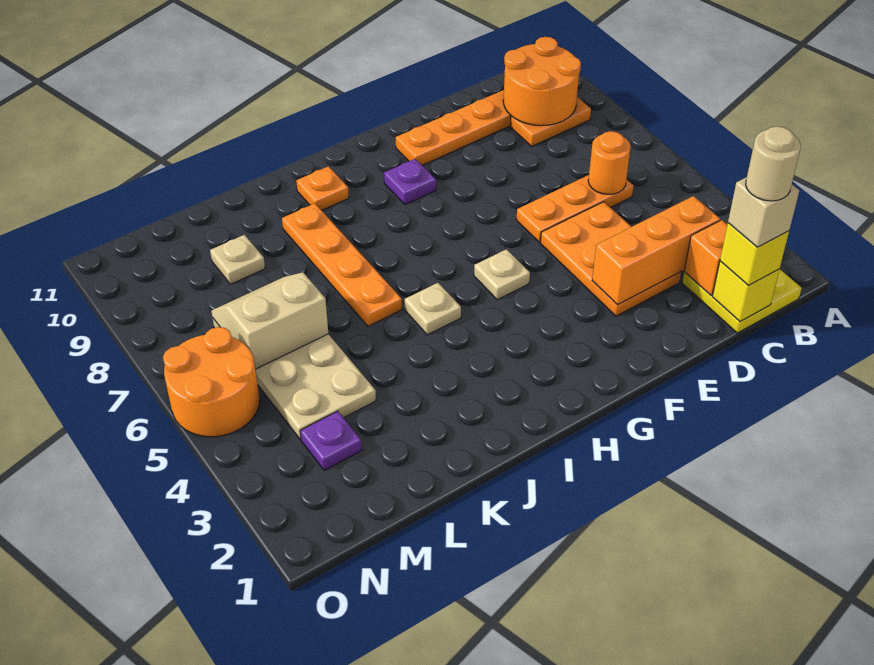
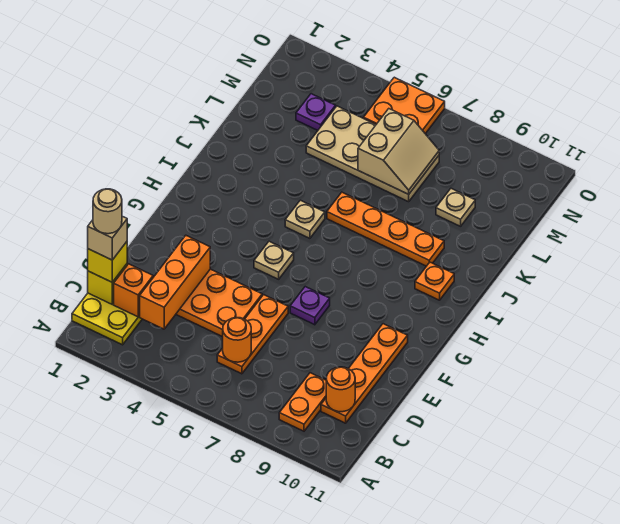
orange round brick B9:C10 level 2 -> orange round brick C10 level 2
purple plate G9 level 1 -> purple plate F7 level 1
orange round brick N5:O6 level 1 -> orange plate N5:O6 level 1

